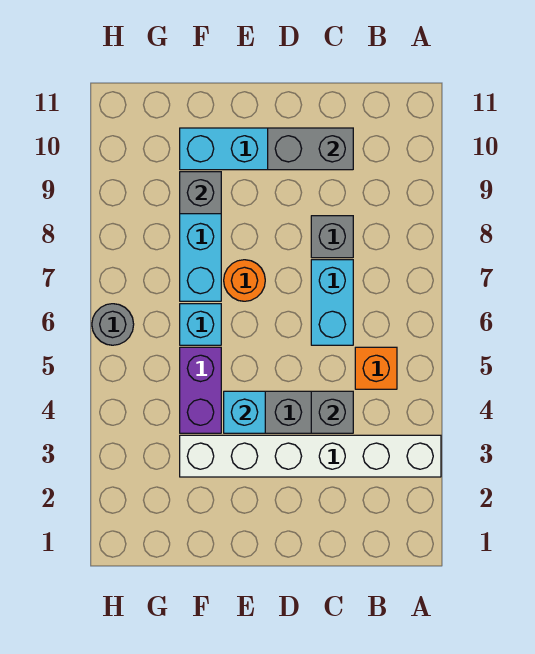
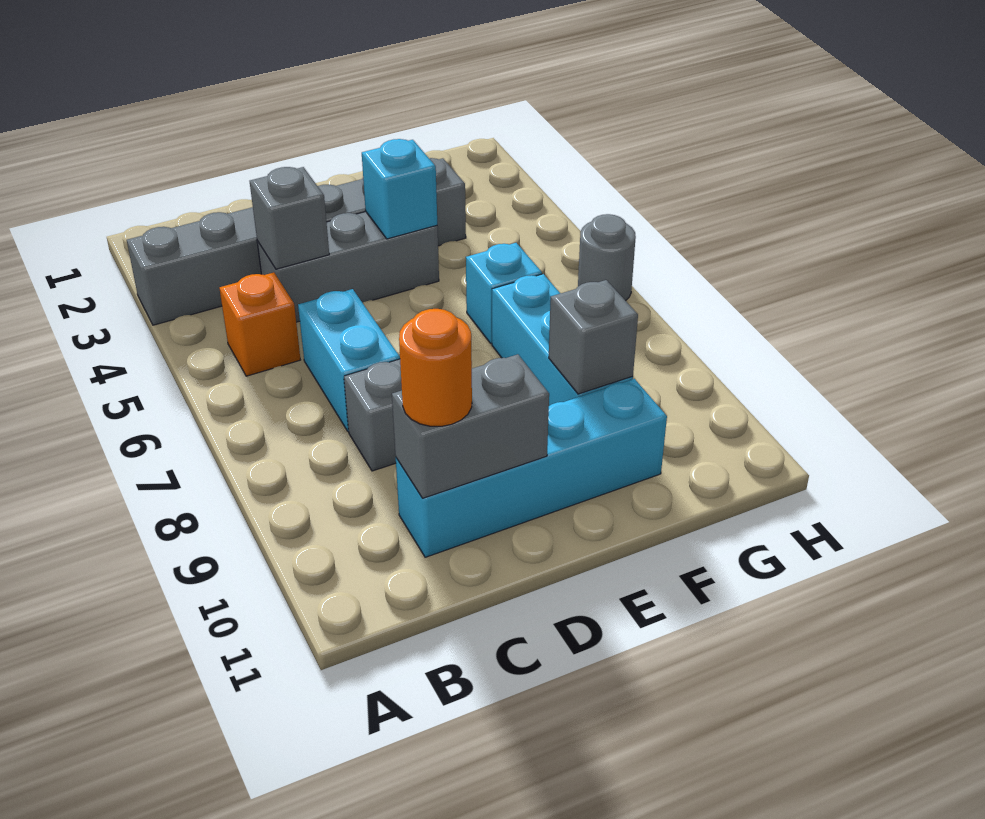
white brick A3:F3 level 1 -> grey brick A3:F3 level 1
orange round brick E7 level 1 -> orange round brick C10 level 3
purple brick F4:F5 level 1 -> none

